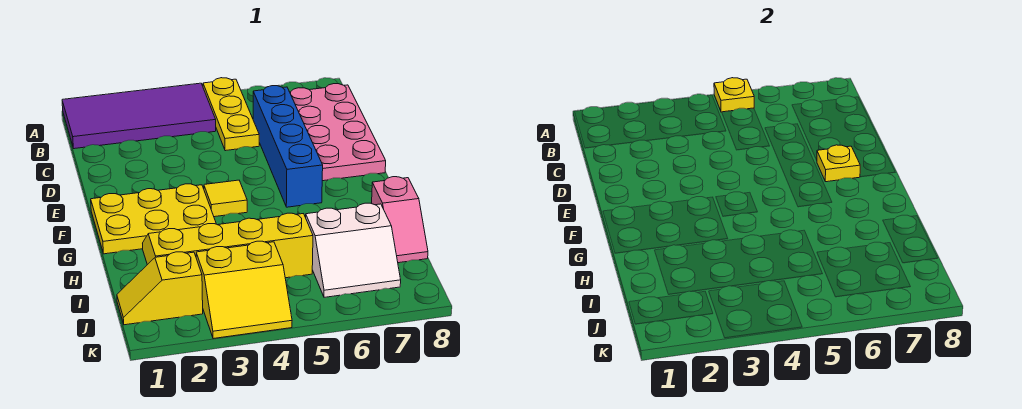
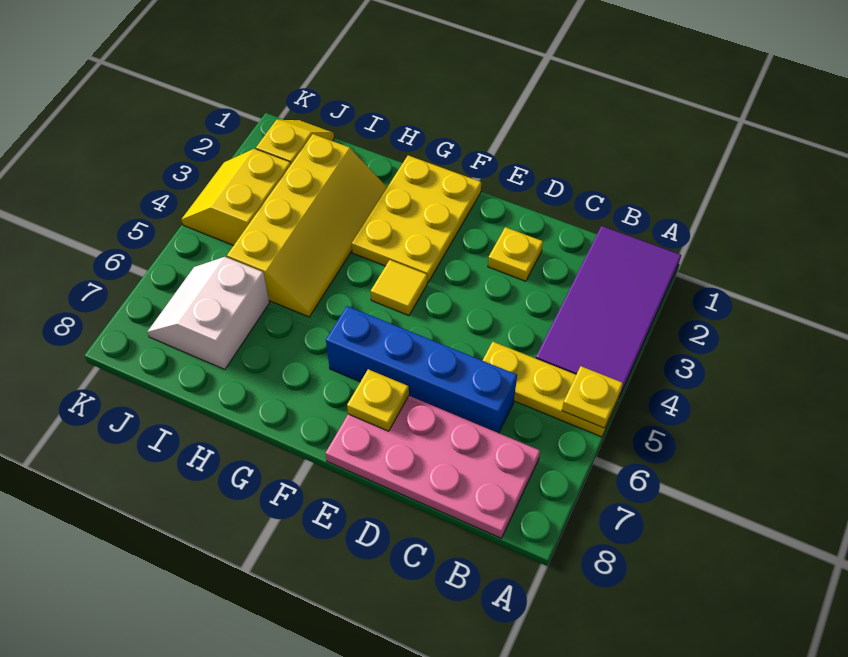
none -> yellow plate D2 level 1
pink slope H8:I8 level 1 top H -> none

